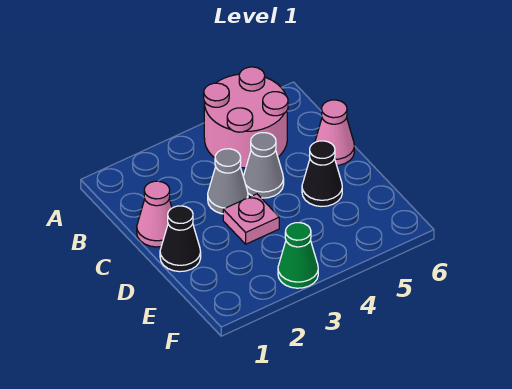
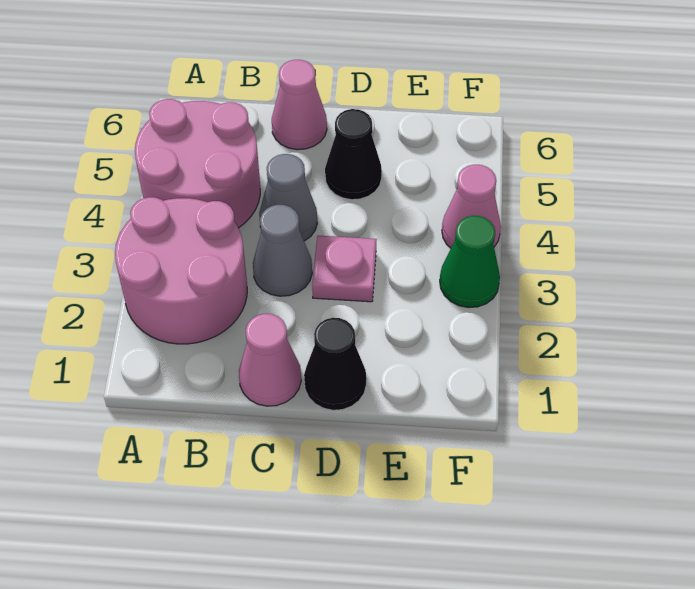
none -> pink round brick A2:B3 level 1
none -> pink cone F4 level 1

